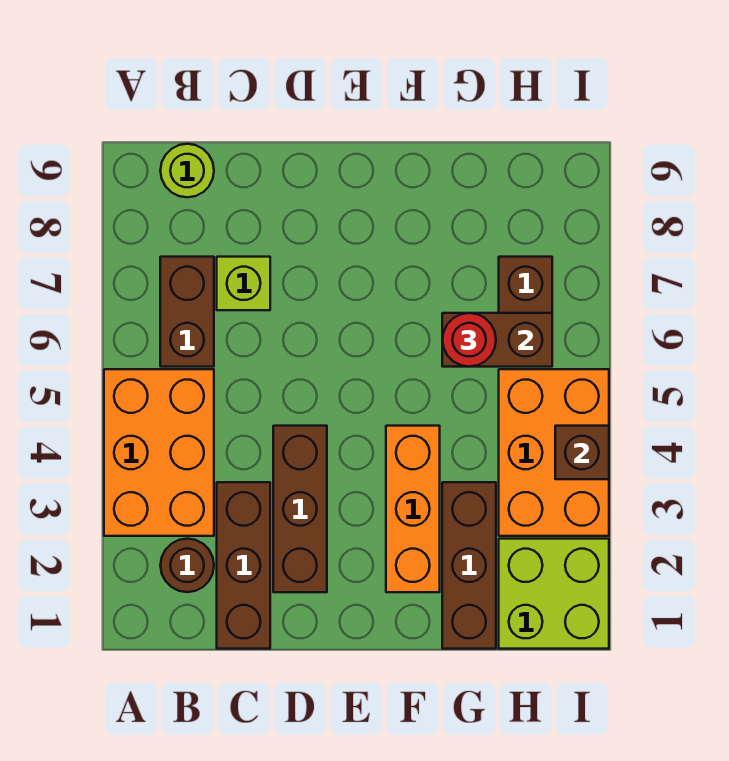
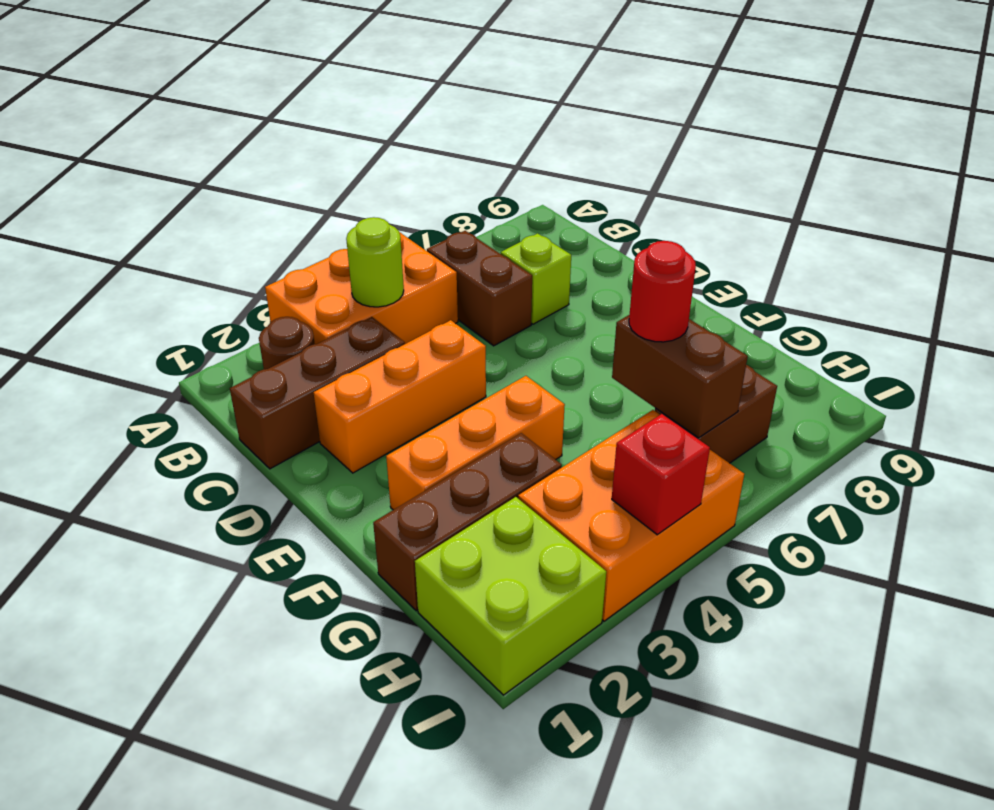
brown brick B6:B7 level 1 -> brown brick B6:C6 level 1
lime round brick B9 level 1 -> lime round brick B4 level 2
brown brick D2:D4 level 1 -> orange brick D2:D4 level 1
brown brick I4 level 2 -> red brick I4 level 2

